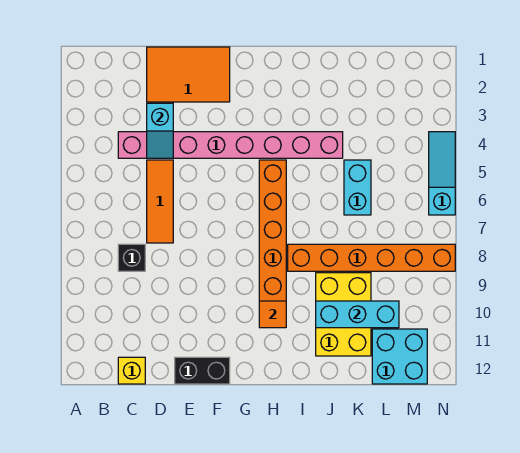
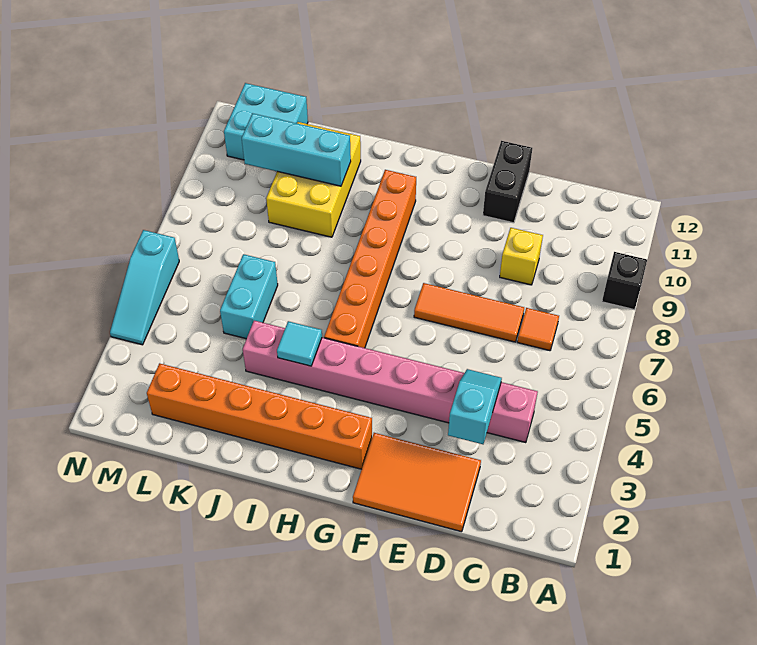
black brick C8 level 1 -> black brick A9 level 1
yellow brick C12 level 1 -> yellow brick D9 level 1
orange tile D5:D7 level 1 -> orange tile D7:F7 level 1
black brick E12:F12 level 1 -> black brick E11:E12 level 1
orange tile H10 level 2 -> orange tile C7 level 1
none -> cyan tile I4 level 2
orange brick I8:N8 level 1 -> orange brick G2:L2 level 1

